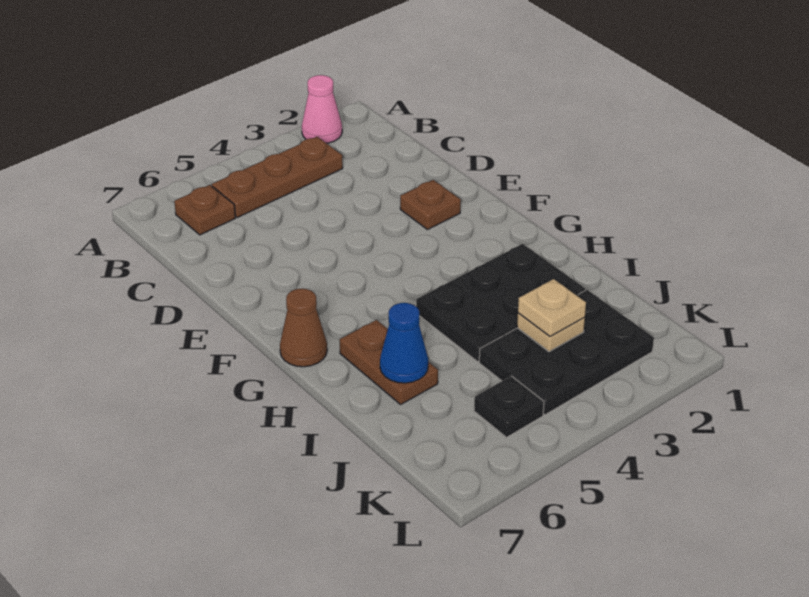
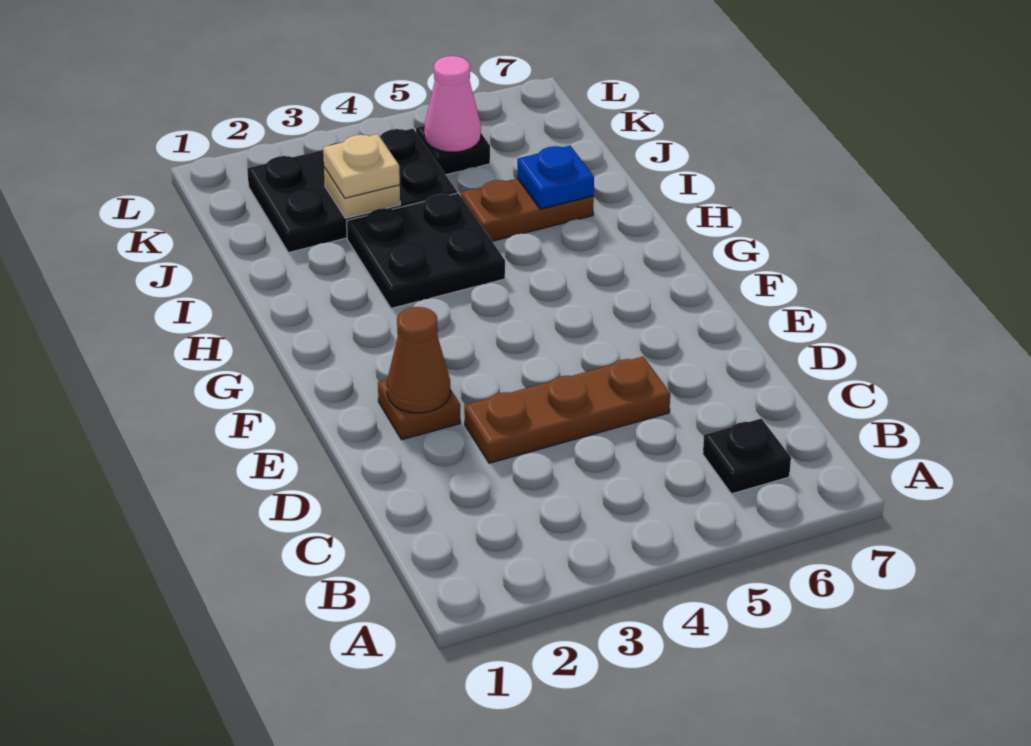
pink cone A2 level 1 -> pink cone K5 level 2
brown plate B3:B5 level 1 -> brown plate D3:D5 level 1
brown plate B6 level 1 -> black plate B6 level 1
brown cone G7 level 1 -> brown cone E2 level 2
black plate H2:I4 level 1 -> black plate H3:I4 level 1
brown plate H6:I6 level 1 -> brown plate I5:I6 level 1
blue cone I6 level 2 -> blue plate I6 level 2

